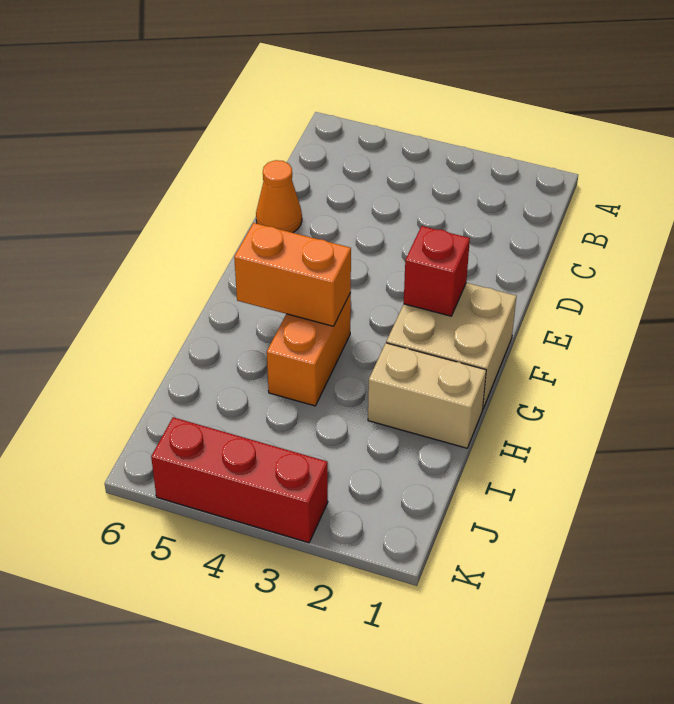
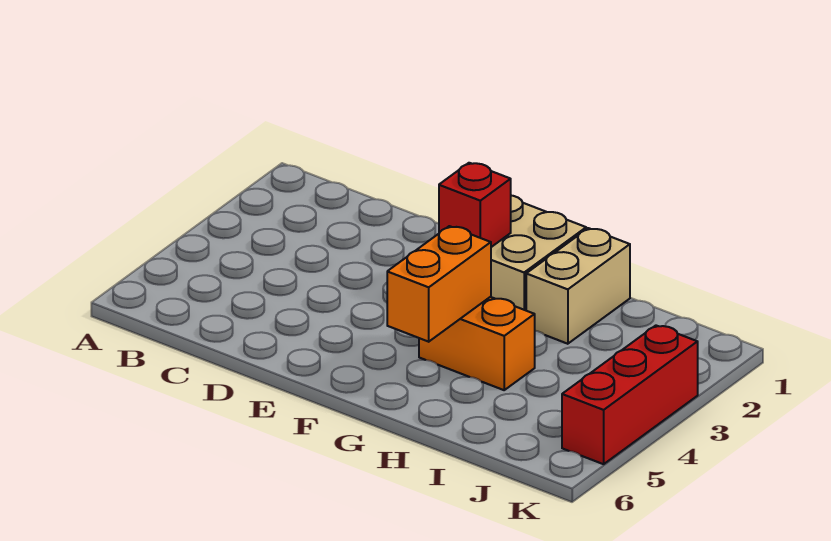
orange cone D6 level 1 -> none

